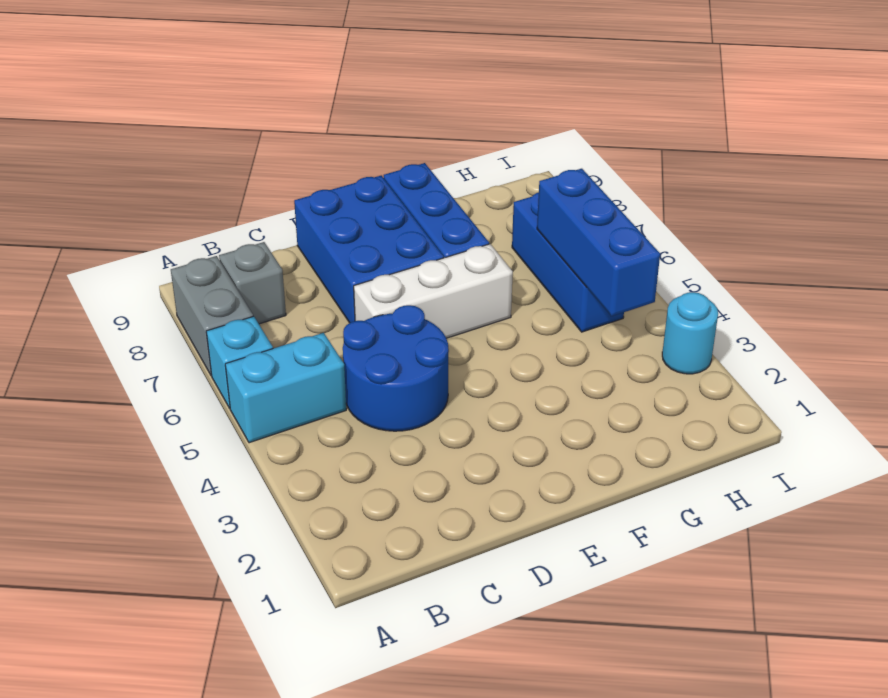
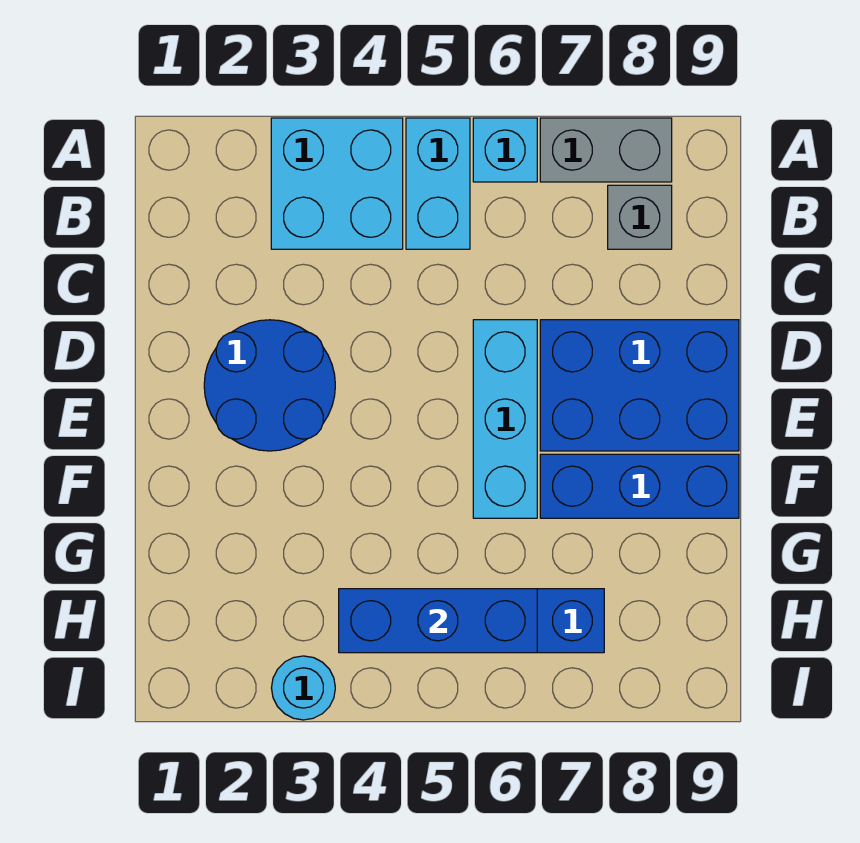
none -> cyan brick A3:B4 level 1
blue round brick C4:D5 level 1 -> blue round brick D2:E3 level 1
white brick D6:F6 level 1 -> cyan brick D6:F6 level 1

